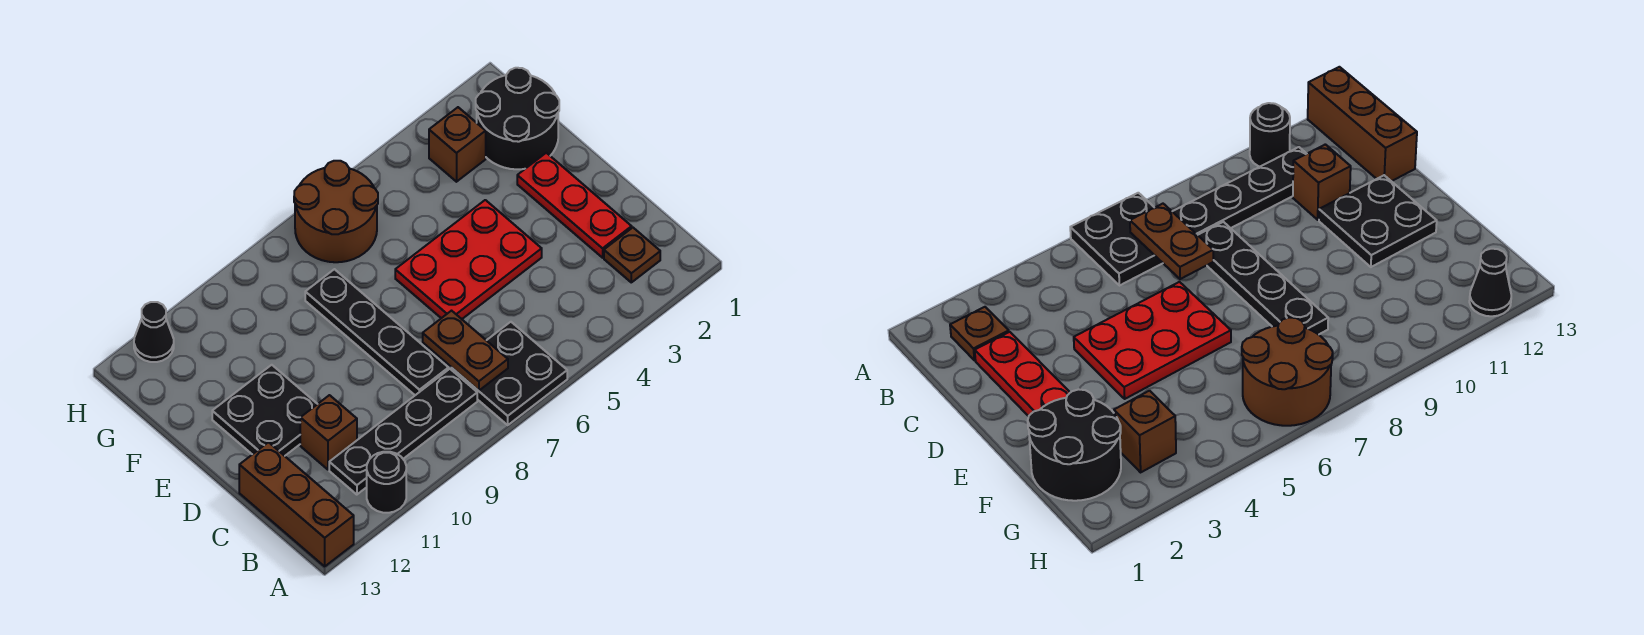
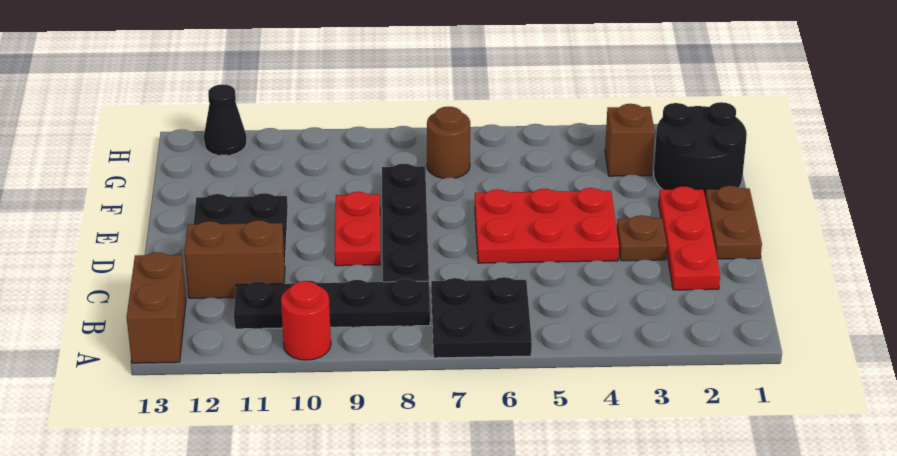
none -> red round brick A10 level 1
black round brick A11 level 1 -> none
brown brick A13:C13 level 1 -> brown brick A13:B13 level 1
brown plate B2 level 1 -> brown plate D3 level 1
brown plate B7:C7 level 2 -> brown plate D1:E1 level 1
brown brick C11 level 1 -> brown brick C11:C12 level 1
none -> red plate D9:E9 level 1
brown round brick G6:H7 level 1 -> brown round brick G7 level 1

